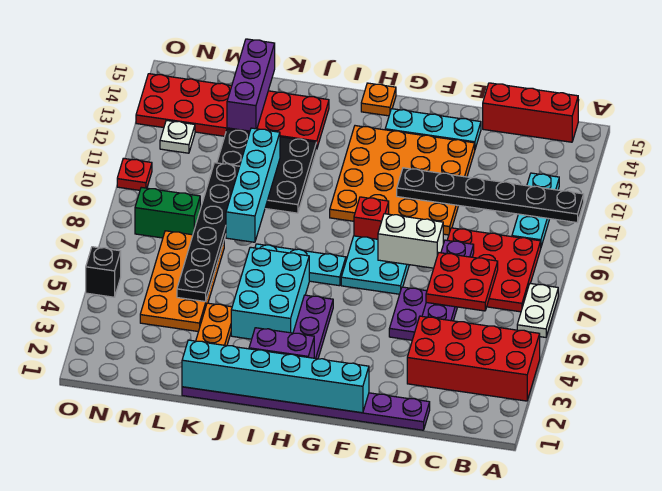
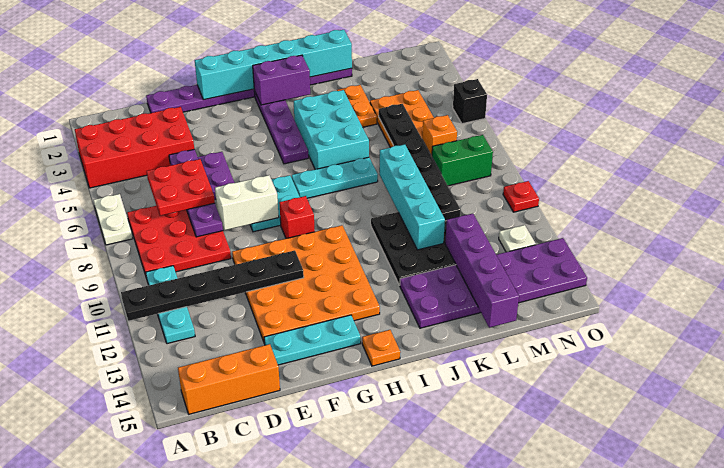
red brick B15:D15 level 1 -> orange brick B15:D15 level 1
red plate J13:O14 level 1 -> purple plate J13:O14 level 1
purple brick L13:L15 level 2 -> purple brick L12:L15 level 2
none -> orange brick M7 level 2

